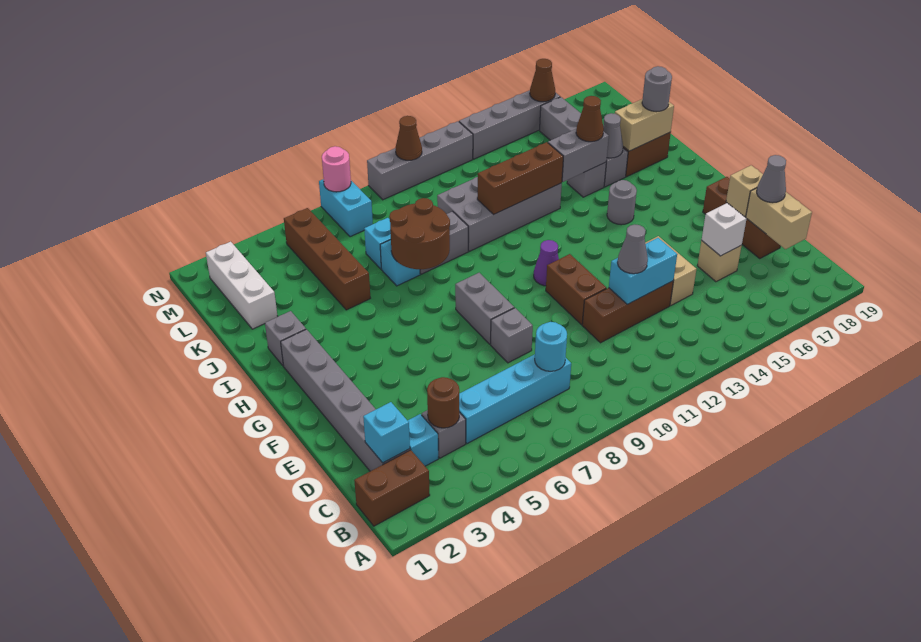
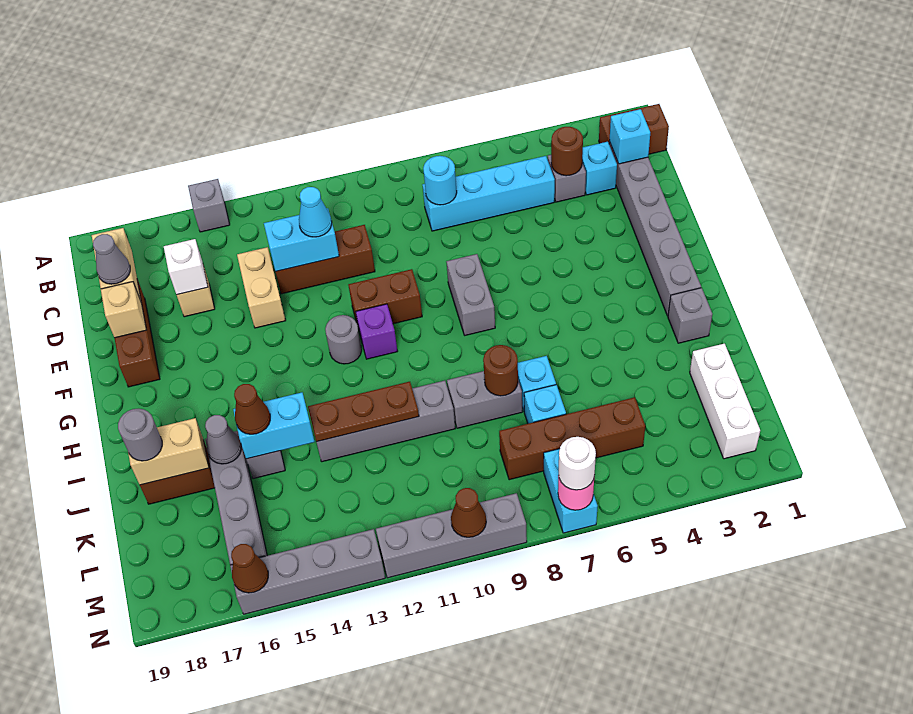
grey cone D12 level 3 -> cyan cone D12 level 3
grey brick E8 level 1 -> grey brick A15 level 1
brown brick E11:F11 level 1 -> brown brick F10:F11 level 1
purple cone G11 level 1 -> purple brick G11 level 1
grey round brick H15 level 1 -> grey round brick G12 level 1
brown round brick I7:J8 level 2 -> brown round brick J8 level 2
brown brick J5:M5 level 1 -> brown brick L5:L8 level 1
grey brick J10:K13 level 1 -> grey brick J10:J13 level 1
brown brick J11:J13 level 2 -> brown plate J11:J13 level 2
grey brick J14:J15 level 2 -> cyan brick J14:J15 level 2
none -> white round brick N7 level 3

